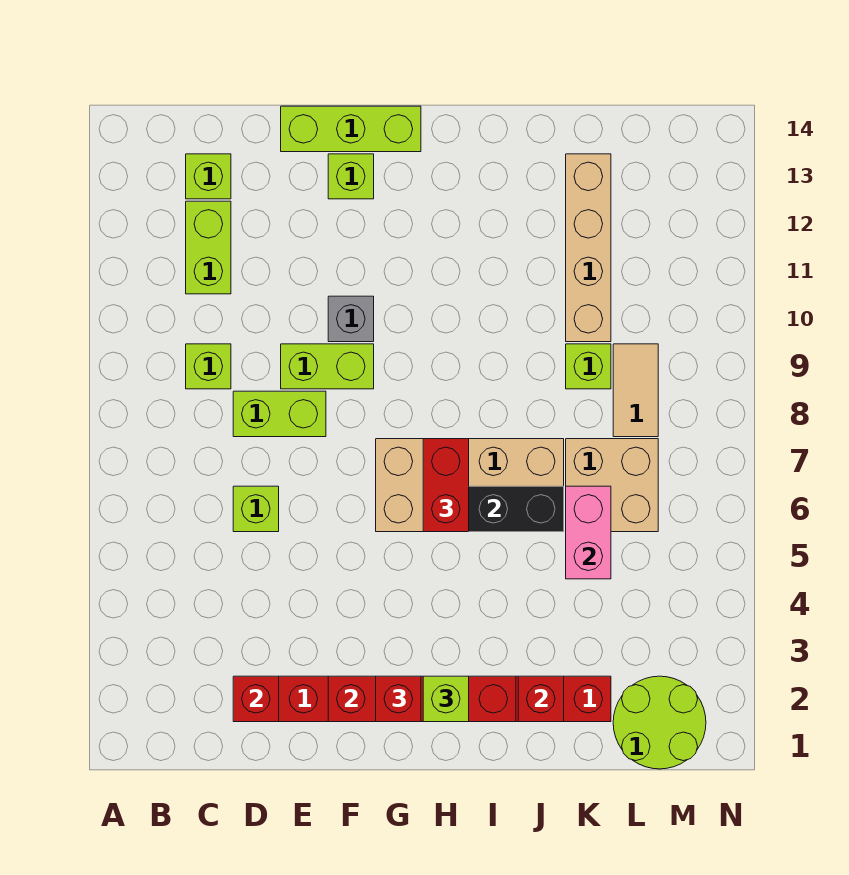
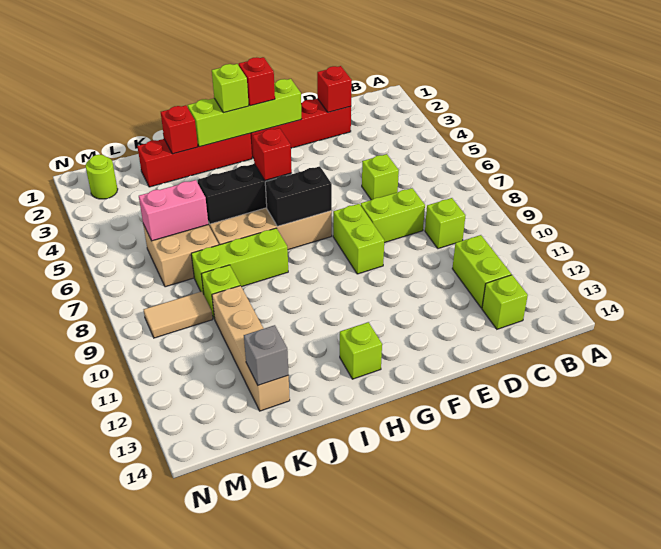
lime brick E9:F9 level 1 -> lime brick F8:F9 level 1
lime brick E14:G14 level 1 -> lime brick I8:K8 level 1
red brick F2:I2 level 2 -> lime brick F2:I2 level 2
grey brick F10 level 1 -> grey brick K13 level 2
lime brick F13 level 1 -> lime brick H13 level 1
none -> black brick G7:H7 level 2
red brick H6:H7 level 3 -> red brick H6 level 3
pink brick K5:K6 level 2 -> pink brick K6:L6 level 2
lime round brick L1:M2 level 1 -> lime round brick M2 level 1
tan tile L8:L9 level 1 -> tan tile L9:M9 level 1

